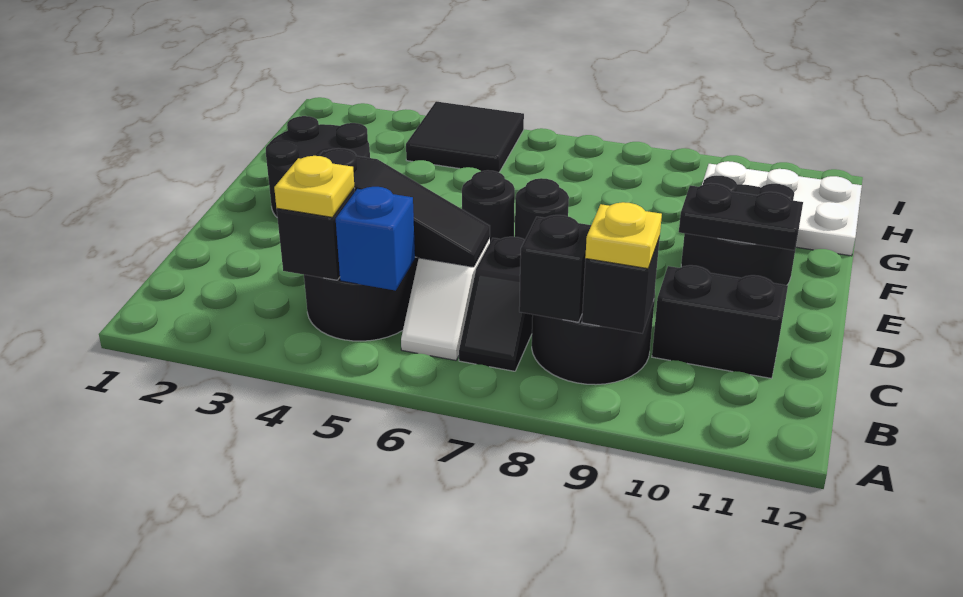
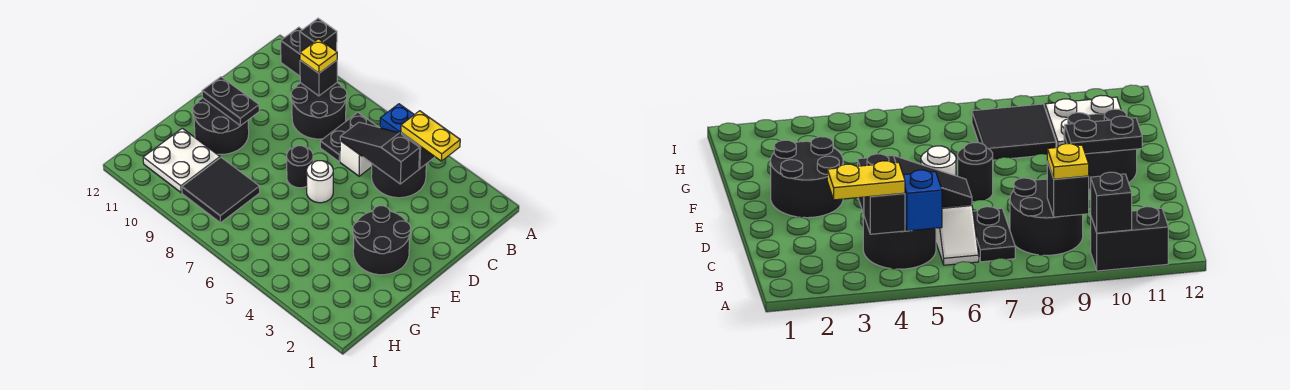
yellow plate B4 level 3 -> yellow plate B3:B4 level 3
black slope B7:C7 level 1 top C -> black plate B7:C7 level 1
black brick B8 level 2 -> black brick A10 level 2
black brick C10:C11 level 1 -> black brick A10:A11 level 1
black round brick E6 level 1 -> white round brick E6 level 1
white plate G10:H12 level 1 -> white plate G10:H11 level 1
black tile H4:I5 level 1 -> black tile G8:H9 level 1

